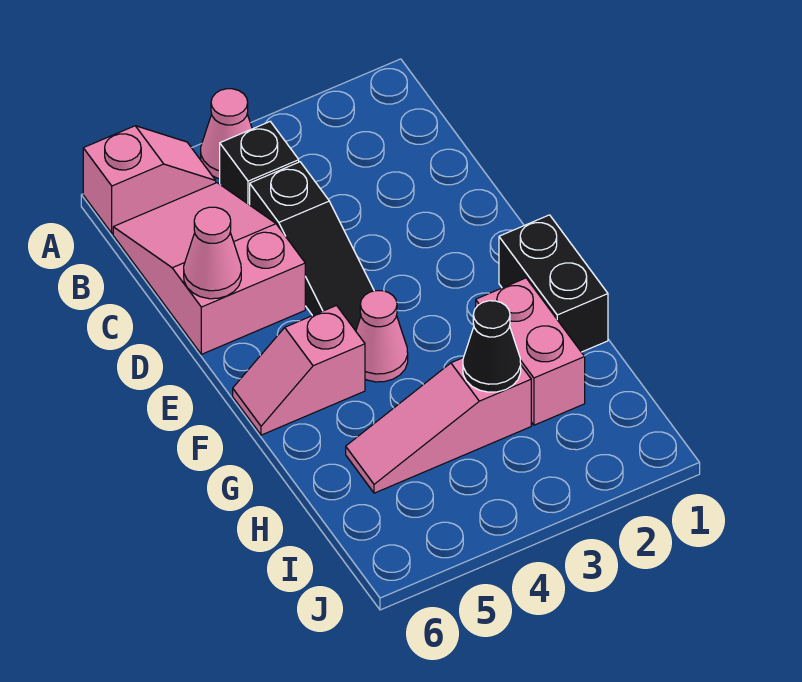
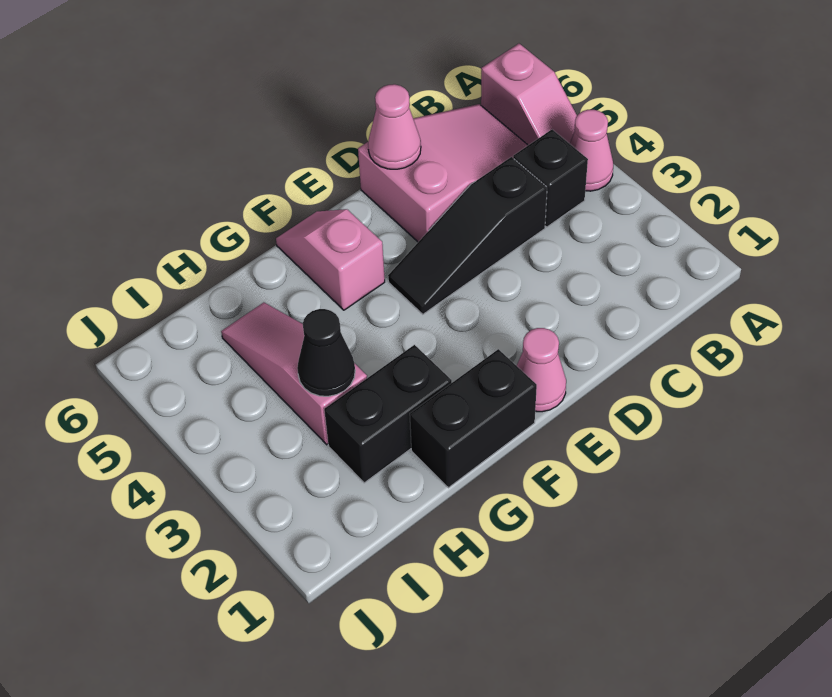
pink cone F4 level 1 -> pink cone E1 level 1
pink brick G2:H2 level 1 -> black brick G2:H2 level 1

